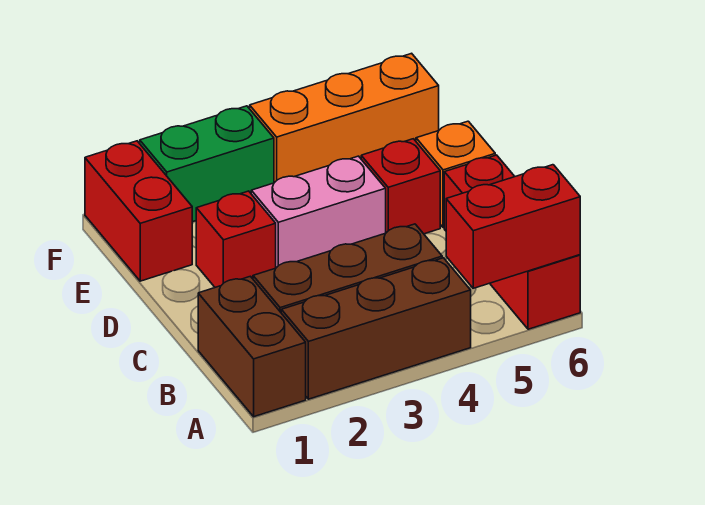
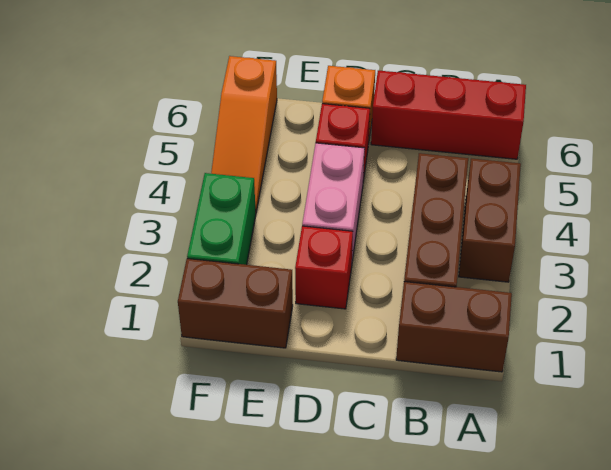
brown brick A2:A4 level 1 -> brown brick A3:A4 level 1
red brick A5:A6 level 2 -> none
red brick E1:F1 level 1 -> brown brick E1:F1 level 1
orange brick F4:F6 level 1 -> orange slope F4:F6 level 1 top 6

